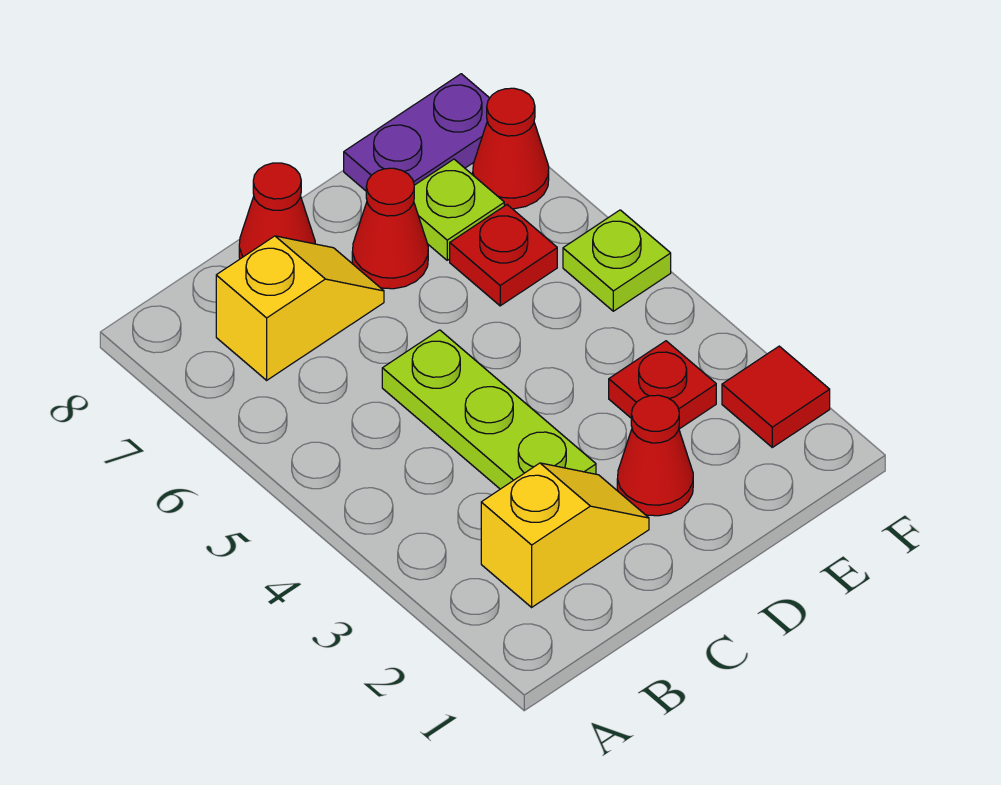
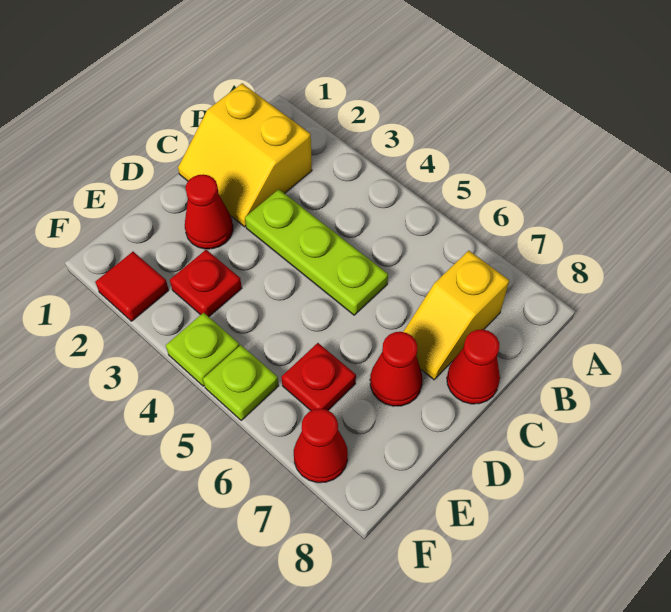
yellow slope B2:C2 level 1 top B -> yellow slope B1:C2 level 1 top B
lime plate E7 level 1 -> lime plate F4 level 1
purple plate E8:F8 level 1 -> none

